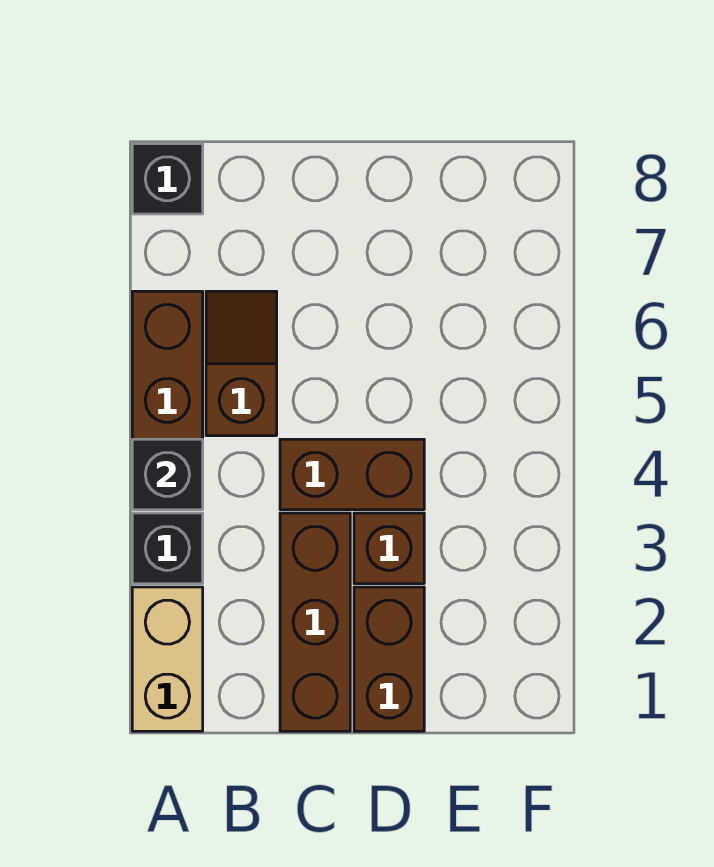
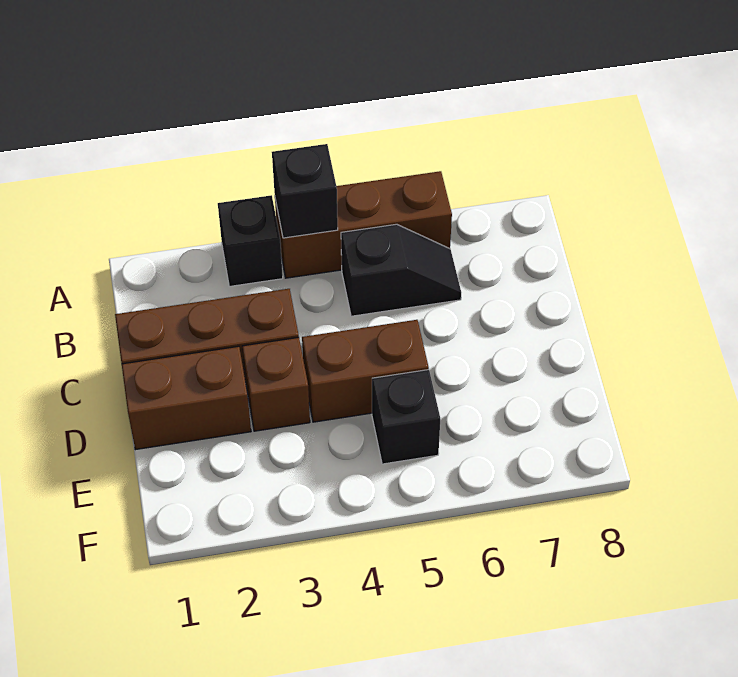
tan brick A1:A2 level 1 -> none
black brick A8 level 1 -> black brick E5 level 1
brown slope B5:B6 level 1 top 5 -> black slope B5:B6 level 1 top 5
brown brick C4:D4 level 1 -> brown brick D4:D5 level 1

